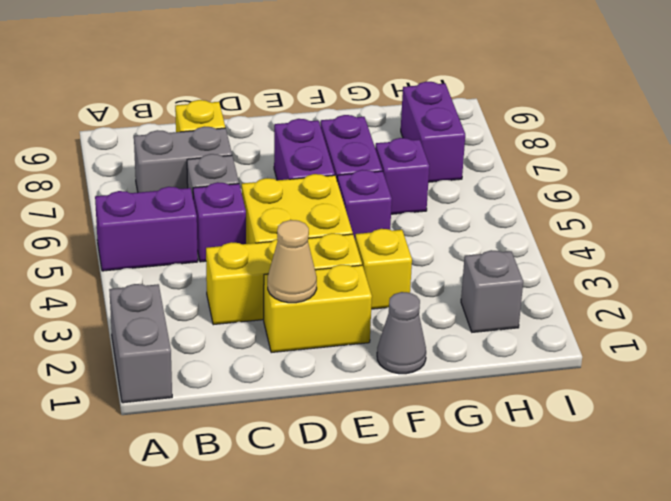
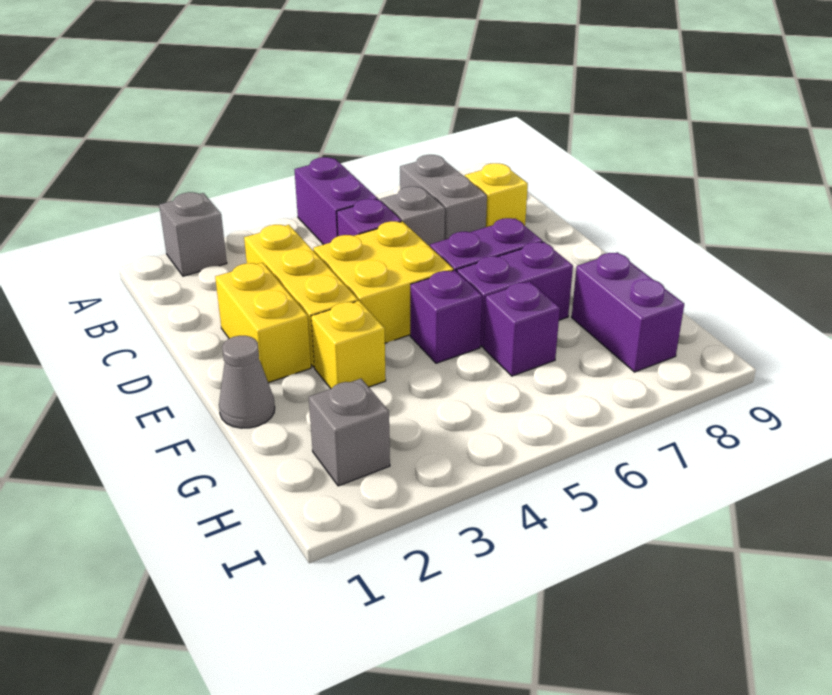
grey brick A1:A2 level 1 -> grey brick A2 level 1
tan cone D2 level 2 -> none
purple brick H7:H8 level 1 -> purple brick G8:H8 level 1

